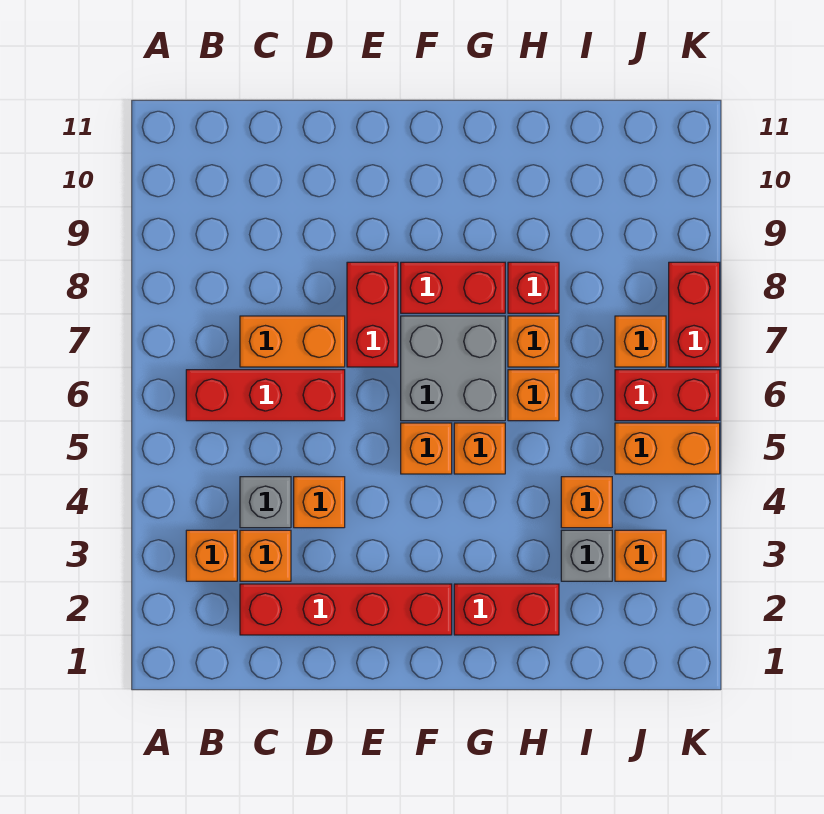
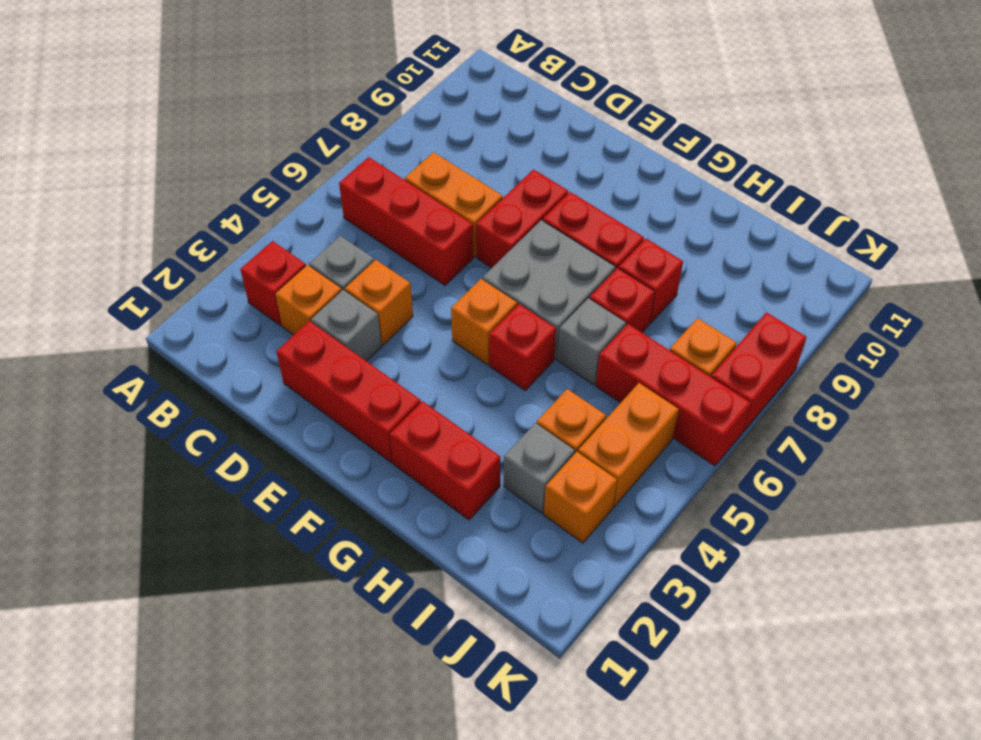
orange brick B3 level 1 -> red brick B3 level 1
red brick C2:F2 level 1 -> red brick D2:F2 level 1
none -> grey brick D3 level 1
orange brick G5 level 1 -> red brick G5 level 1
orange brick H6 level 1 -> grey brick H6 level 1
orange brick H7 level 1 -> red brick H7 level 1
orange brick J5:K5 level 1 -> orange brick J4:J5 level 1
red brick J6:K6 level 1 -> red brick I6:K6 level 1

